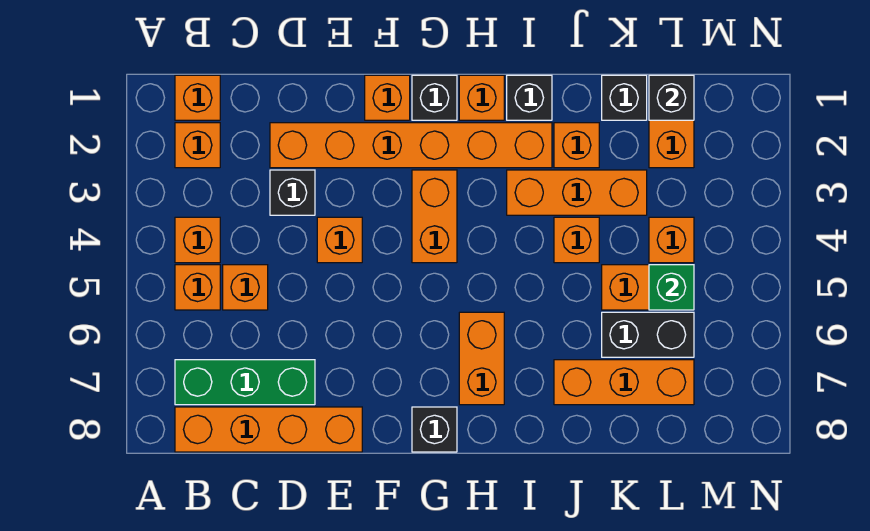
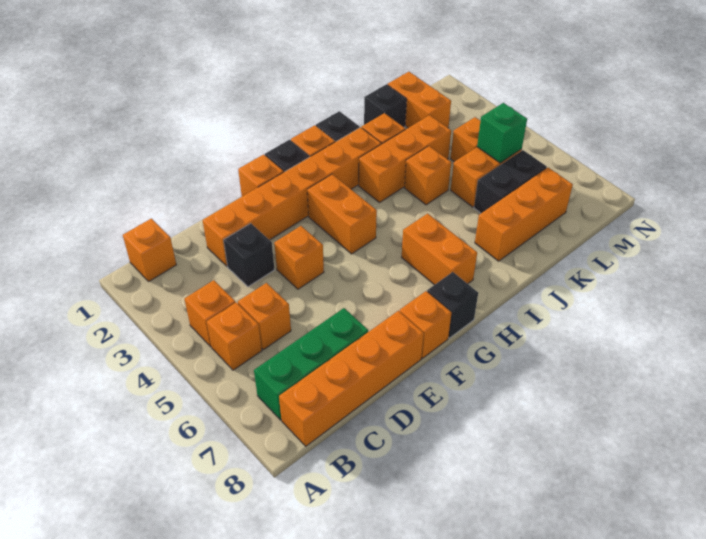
orange brick B2 level 1 -> orange brick F8 level 1
black brick L1 level 2 -> none

